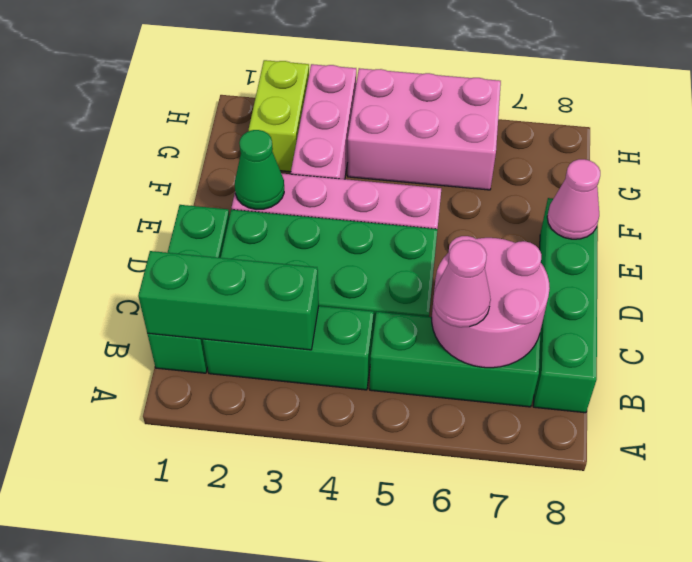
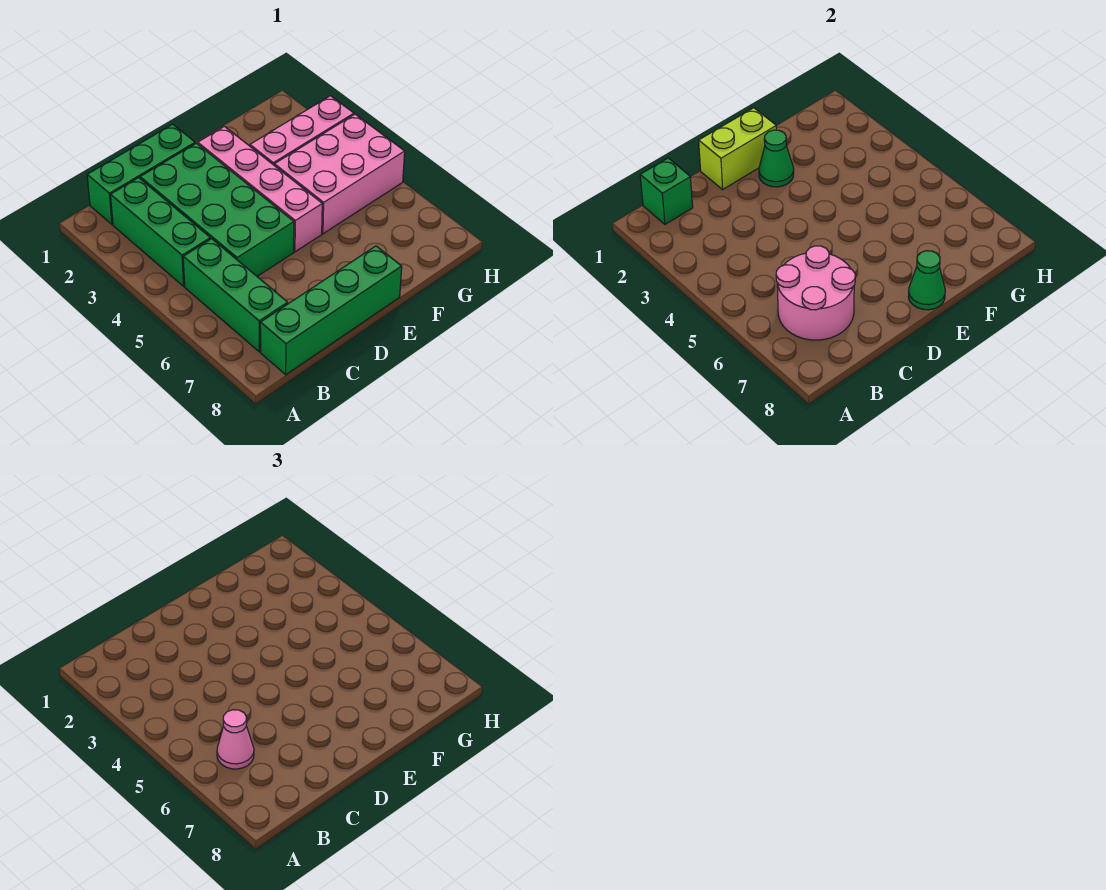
green brick B1:B3 level 2 -> green brick B1 level 2
pink cone E8 level 2 -> green cone E8 level 2
lime brick G2:H2 level 1 -> lime brick D1:E1 level 2
pink brick G4:H6 level 1 -> pink brick F4:H5 level 1

